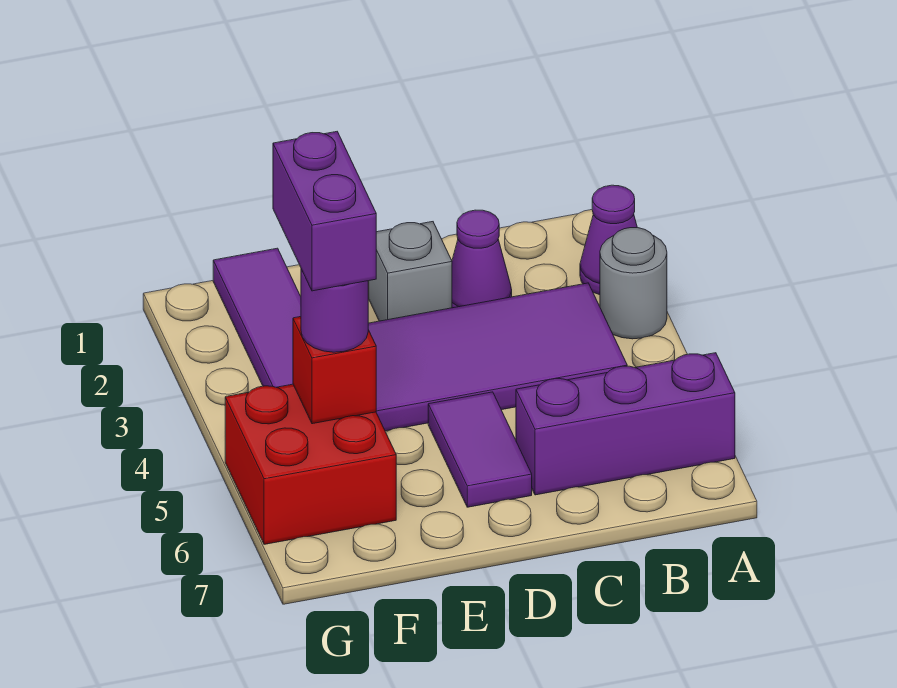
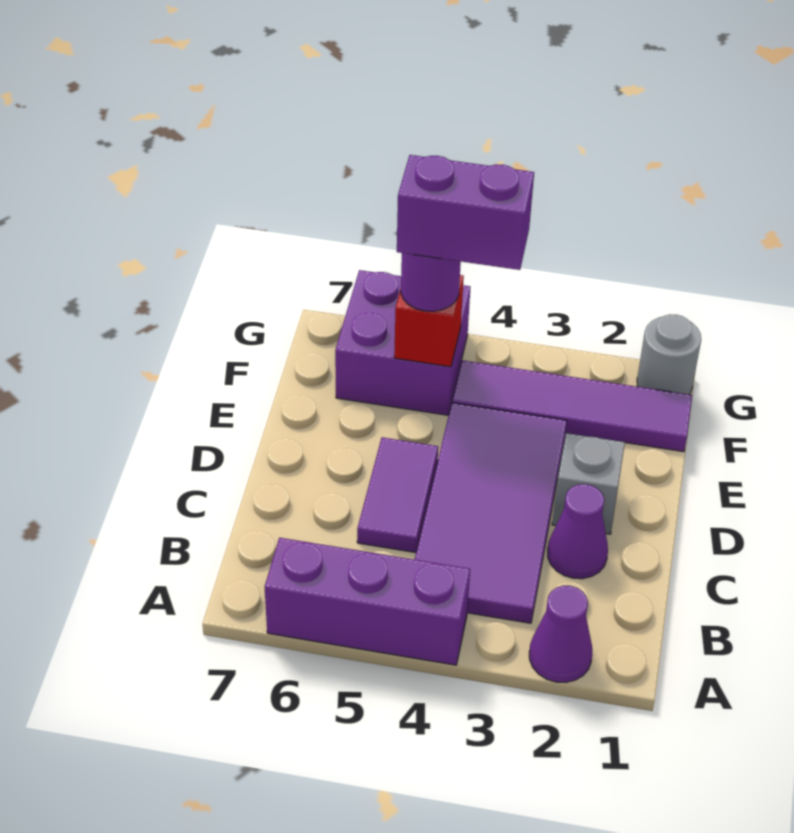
grey round brick A3 level 1 -> grey round brick G1 level 1
purple brick A6:C6 level 1 -> purple brick A4:A6 level 1
purple tile D5:D6 level 1 -> purple tile C5:D5 level 1
red brick F5:G6 level 1 -> purple brick F5:G6 level 1

